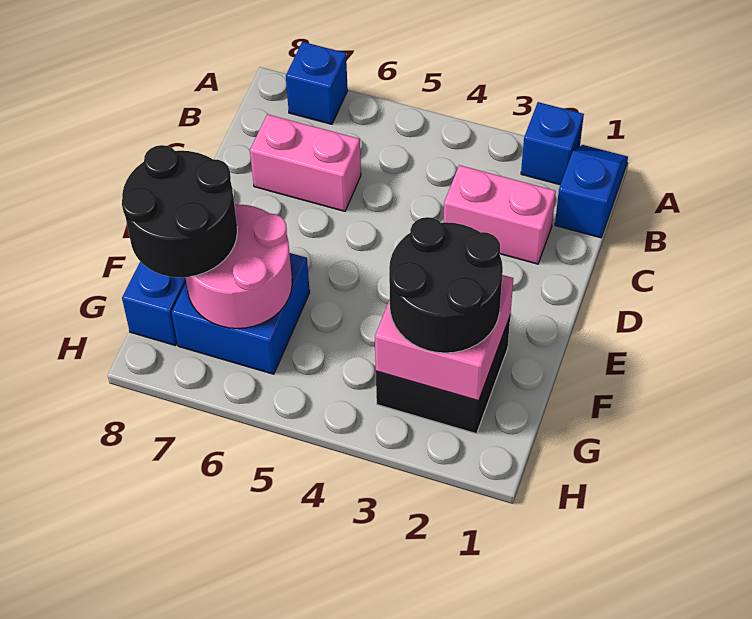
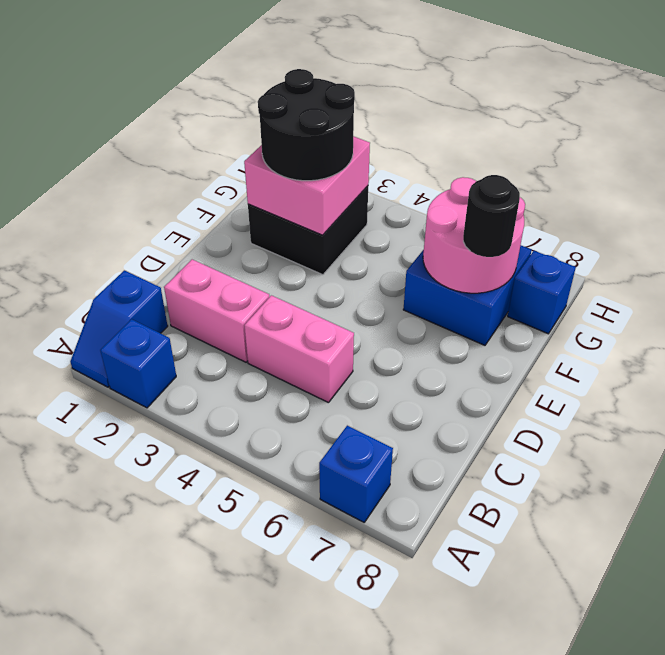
pink brick C6:C7 level 1 -> pink brick C4:C5 level 1
black round brick F7:G8 level 3 -> black round brick F7 level 3

